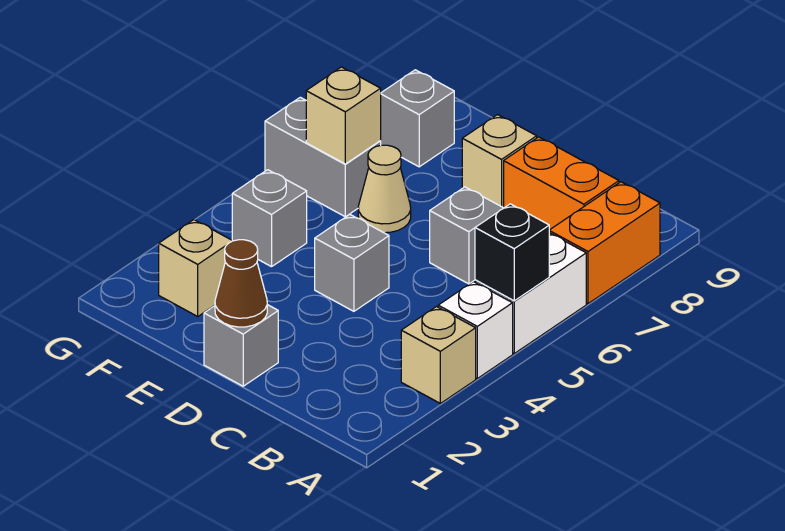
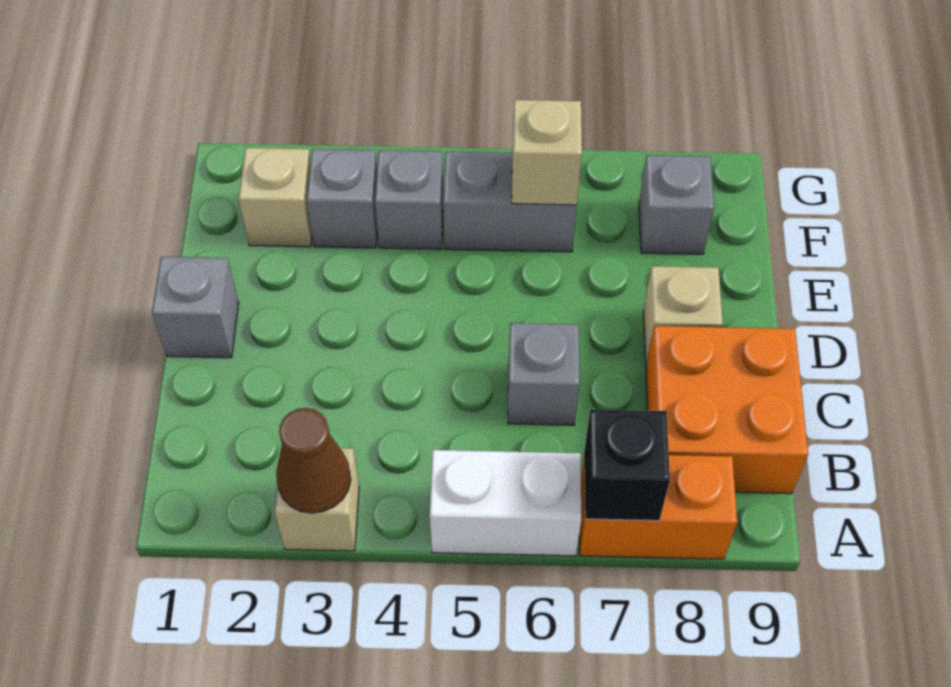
white brick A4 level 1 -> none
black brick A5 level 2 -> black brick A7 level 2
orange brick B8:C8 level 1 -> orange brick B8:C9 level 1
brown cone D1 level 2 -> brown cone A3 level 2
grey brick D4 level 1 -> grey brick F3 level 1
tan cone E6 level 1 -> none
grey brick F6:G6 level 1 -> grey brick F5:F6 level 1

